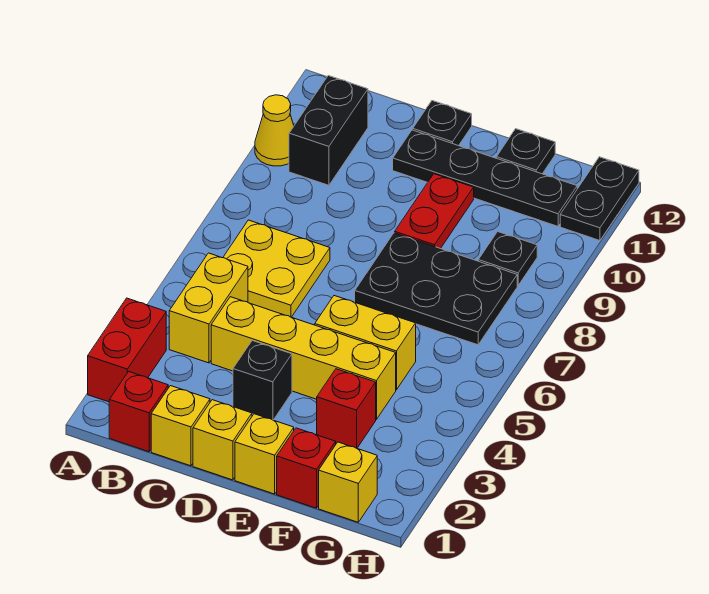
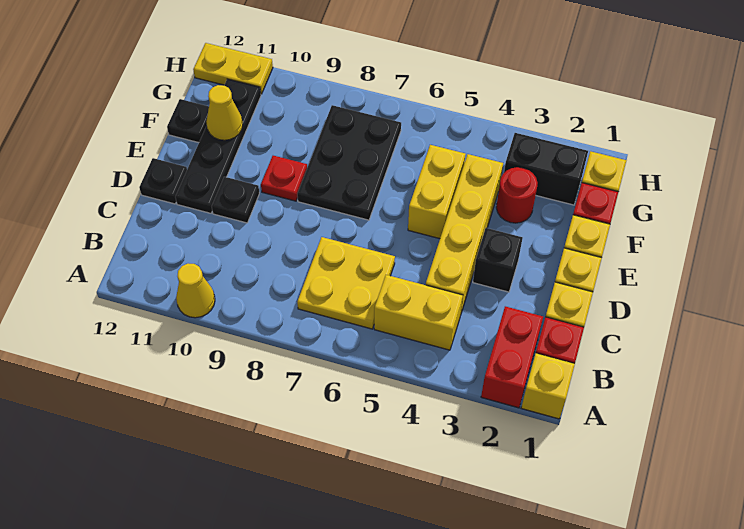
none -> yellow brick A1 level 1
red brick A2:A3 level 1 -> red brick A2:B2 level 1
black brick B10:B11 level 1 -> black brick G2:G3 level 1
red plate E9:E10 level 1 -> red plate E9 level 1
red brick F3 level 1 -> red round brick F3 level 1
none -> yellow cone F11 level 2
black plate G9 level 1 -> black plate D10 level 1
black plate H11:H12 level 1 -> yellow plate H11:H12 level 1

